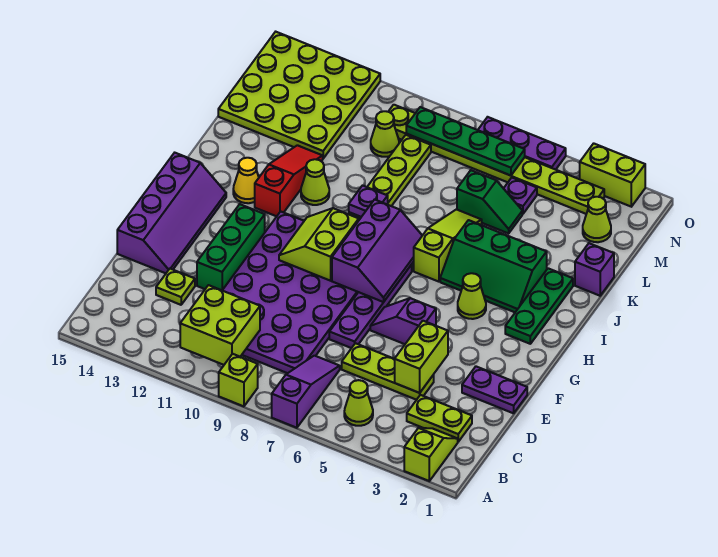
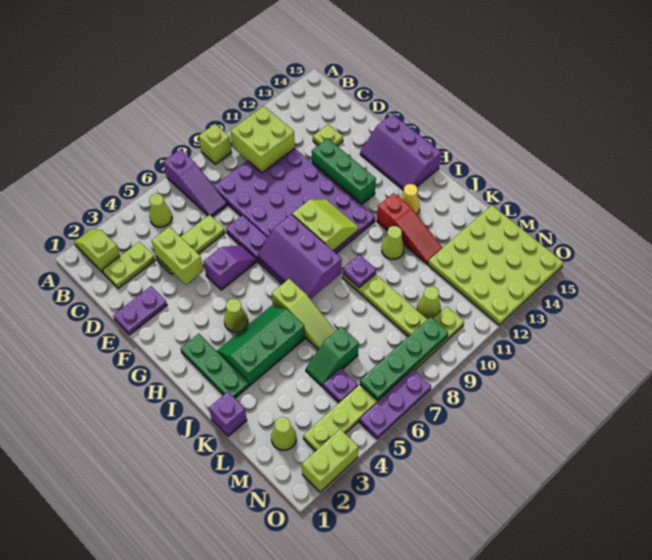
lime slope A2:B2 level 1 top A -> lime slope A2:B2 level 1 top B
purple slope E14:H15 level 1 top 15 -> purple slope F14:H15 level 1 top 15

